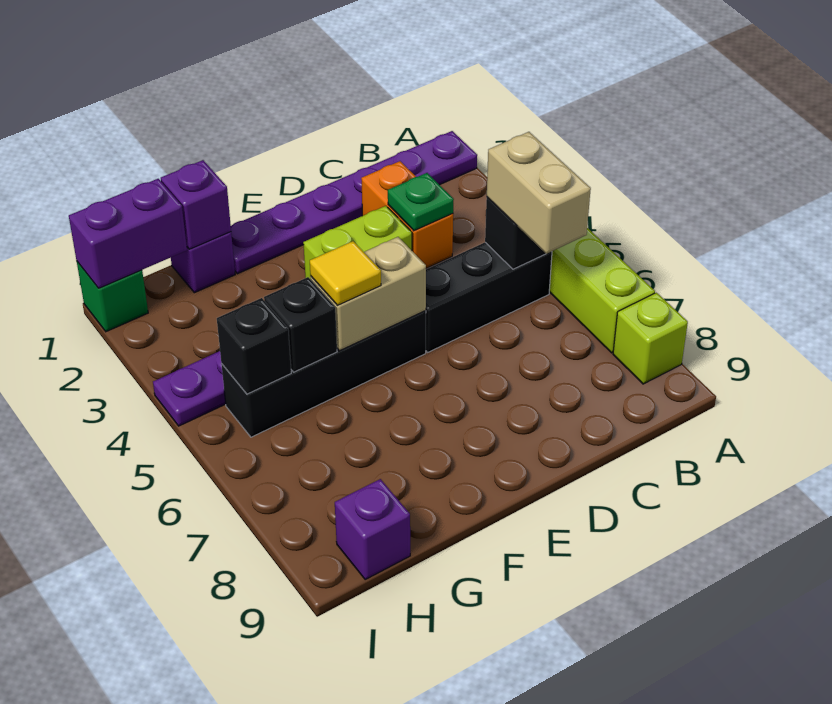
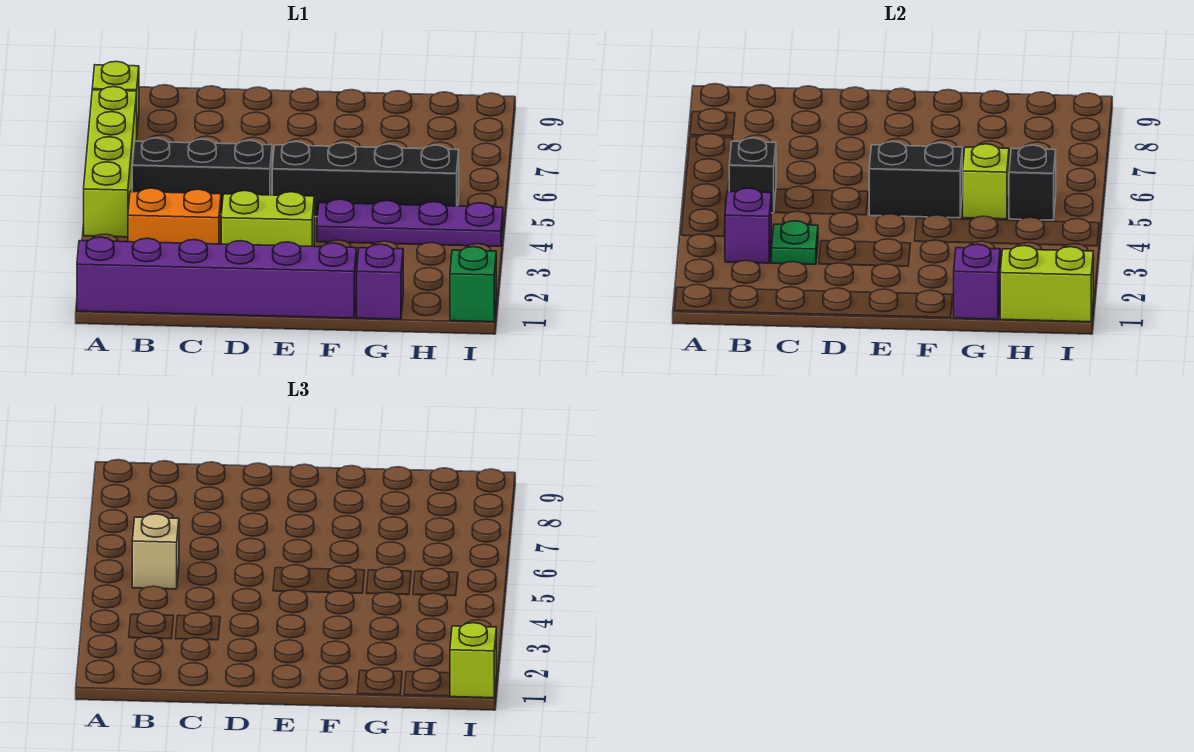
purple plate A1:F1 level 1 -> purple brick A1:F1 level 1
tan brick B5:B6 level 3 -> tan brick B5 level 3
orange brick C2:C3 level 1 -> orange brick B3:C3 level 1
tan brick E5:F5 level 2 -> black brick E5:F5 level 2
yellow tile F5 level 3 -> none
black brick G5 level 2 -> lime brick G5 level 2
purple brick H1:I1 level 2 -> lime brick H1:I1 level 2
purple brick H9 level 1 -> purple brick B3 level 2
none -> lime brick I1 level 3

